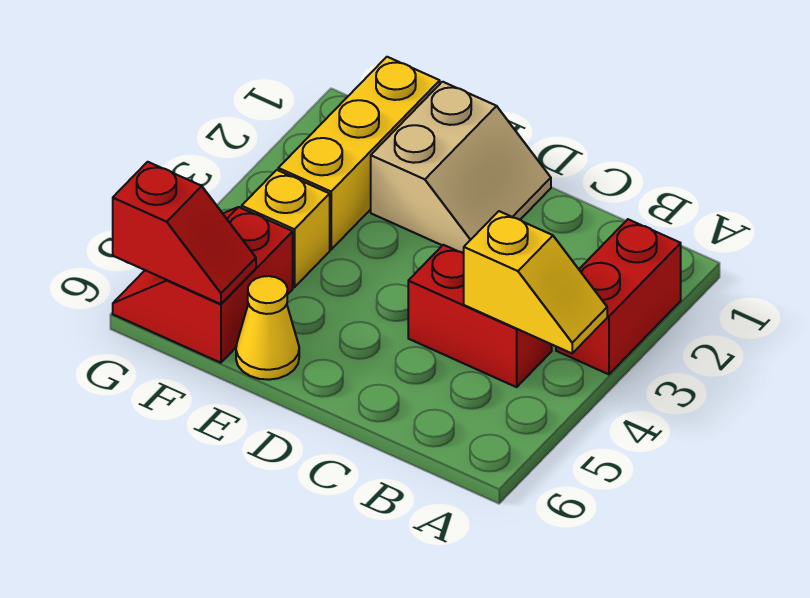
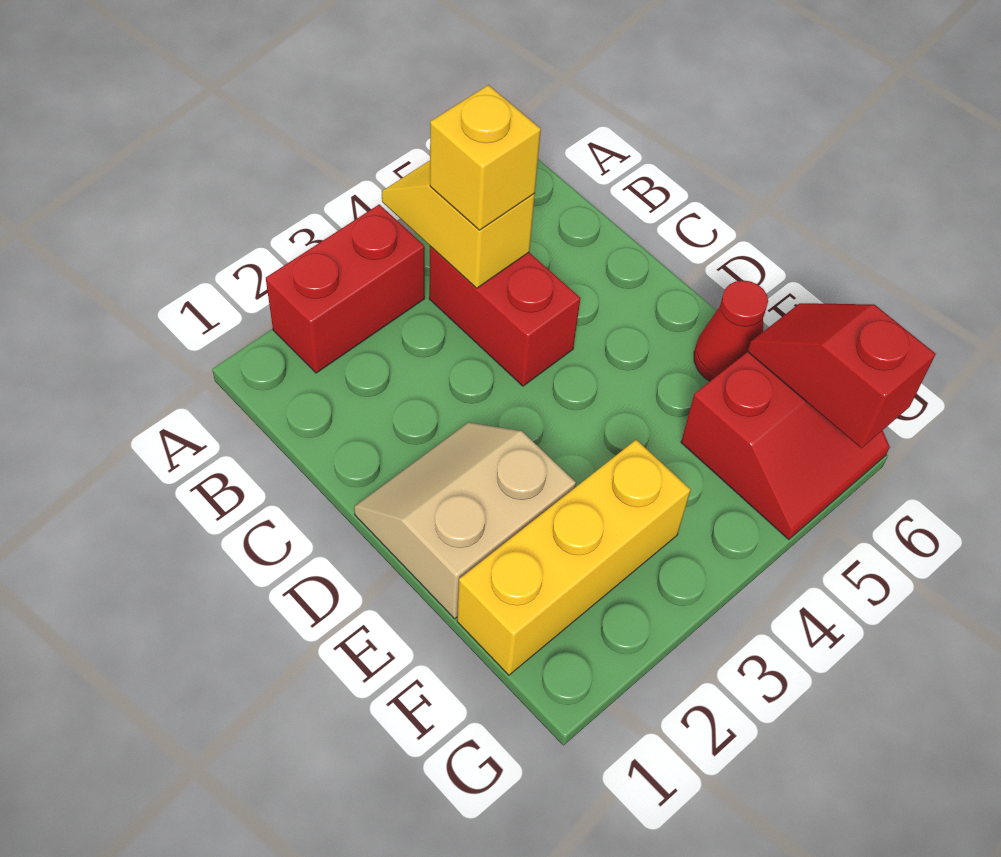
yellow cone E6 level 1 -> red cone E6 level 1
yellow brick F4 level 1 -> yellow brick B4 level 3

